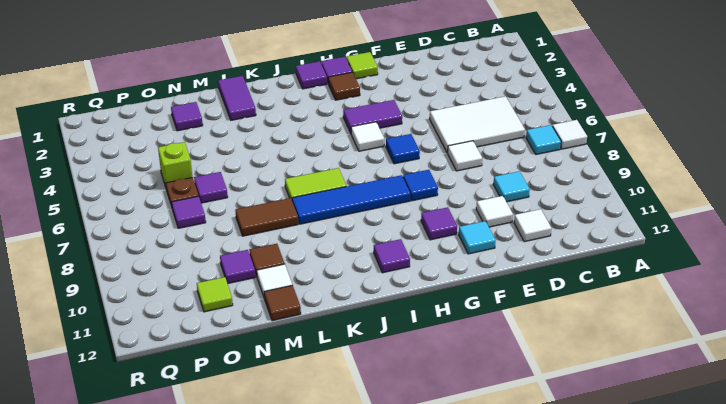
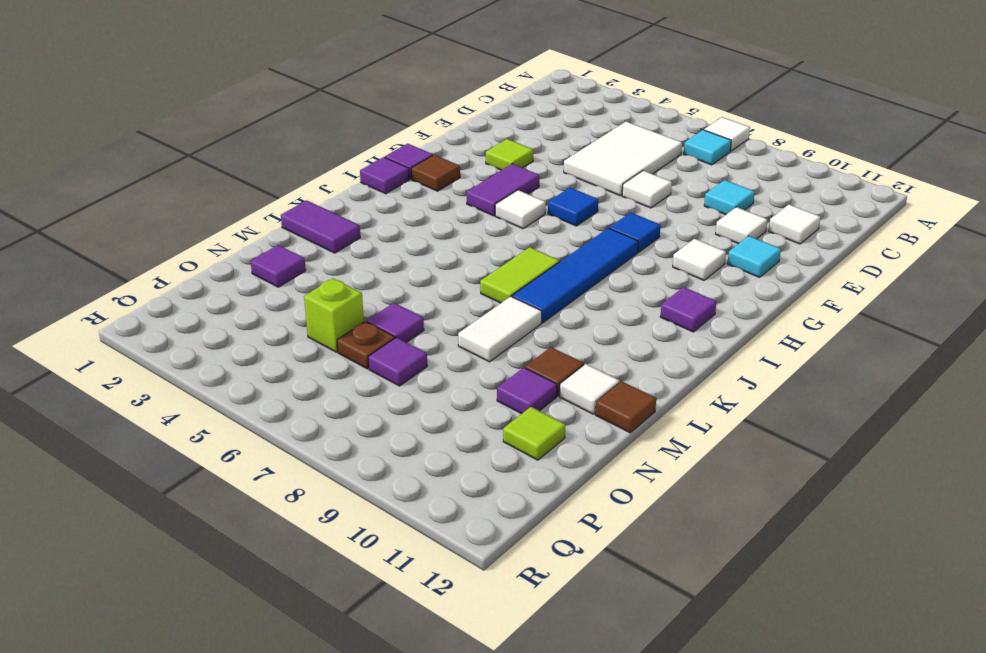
lime tile G1 level 1 -> lime tile F3 level 1
purple tile G10 level 1 -> white tile G10 level 1
brown tile L8:M8 level 1 -> white tile L8:M8 level 1

